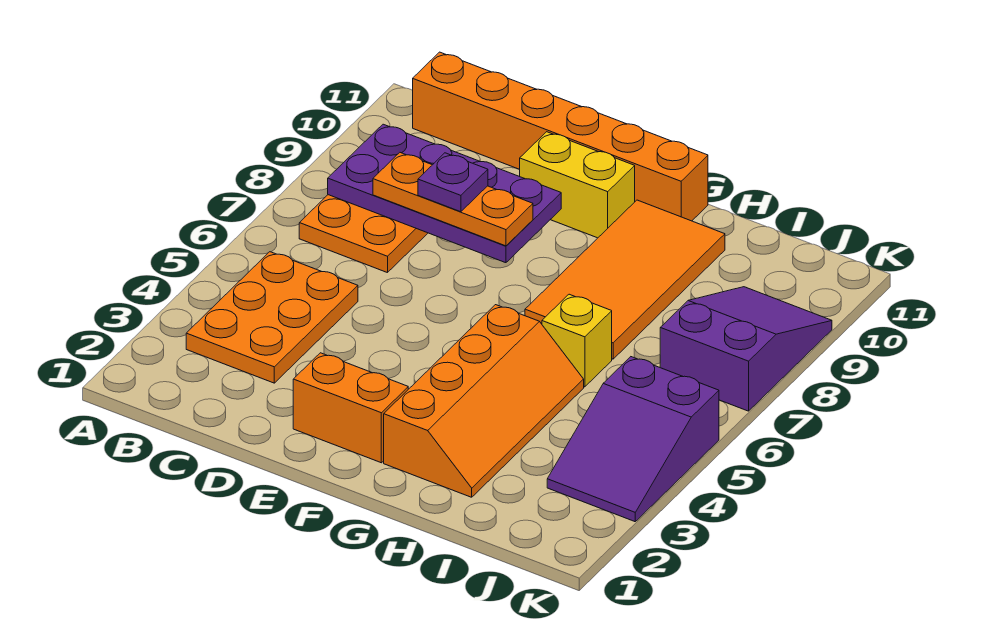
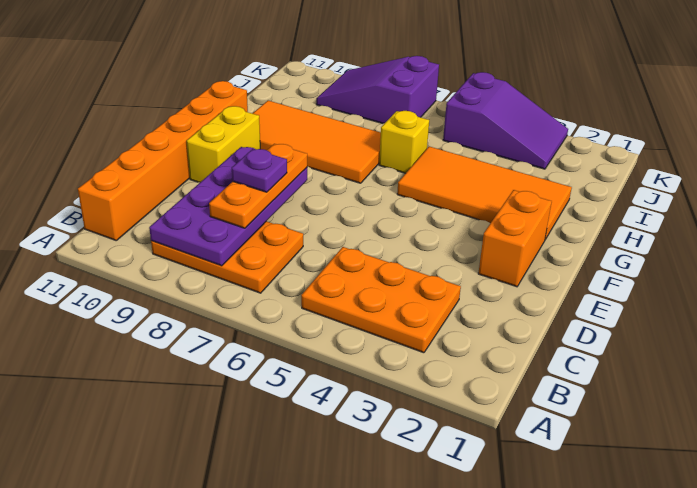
orange slope G2:H5 level 1 top G -> orange tile G2:H5 level 1

